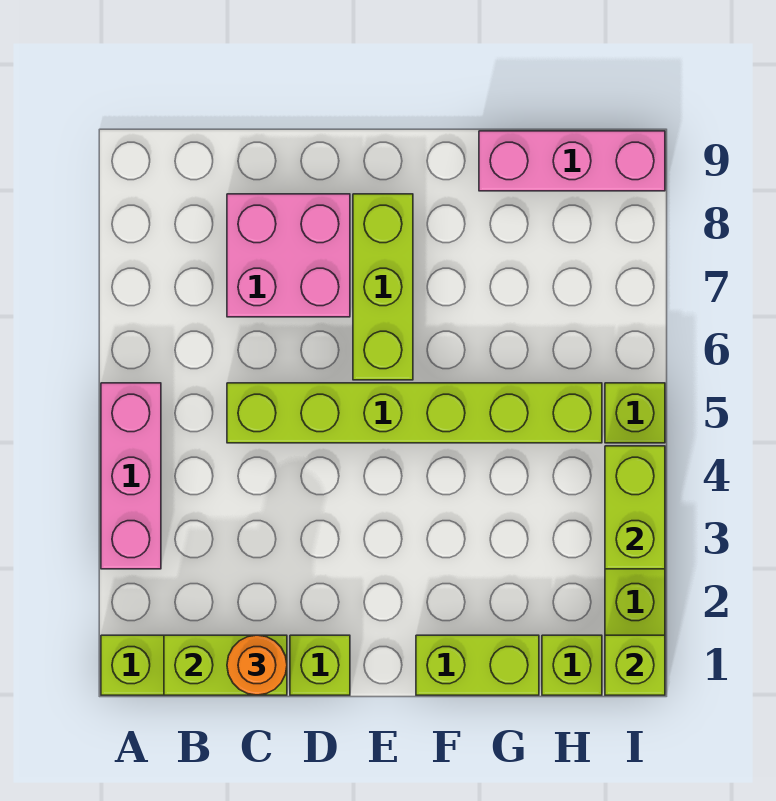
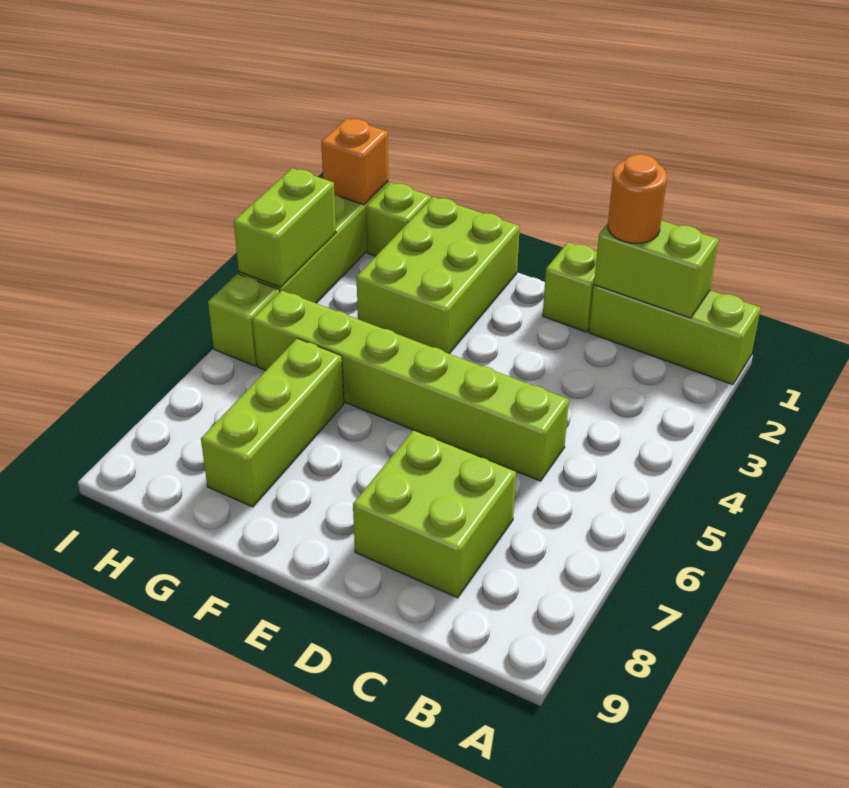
pink brick A3:A5 level 1 -> none
pink brick C7:D8 level 1 -> lime brick C7:D8 level 1
lime brick E6:E8 level 1 -> lime brick G6:G8 level 1
lime brick F1:G1 level 1 -> lime brick F1:G3 level 1
pink brick G9:I9 level 1 -> none
lime brick I1 level 2 -> orange brick I1 level 2

